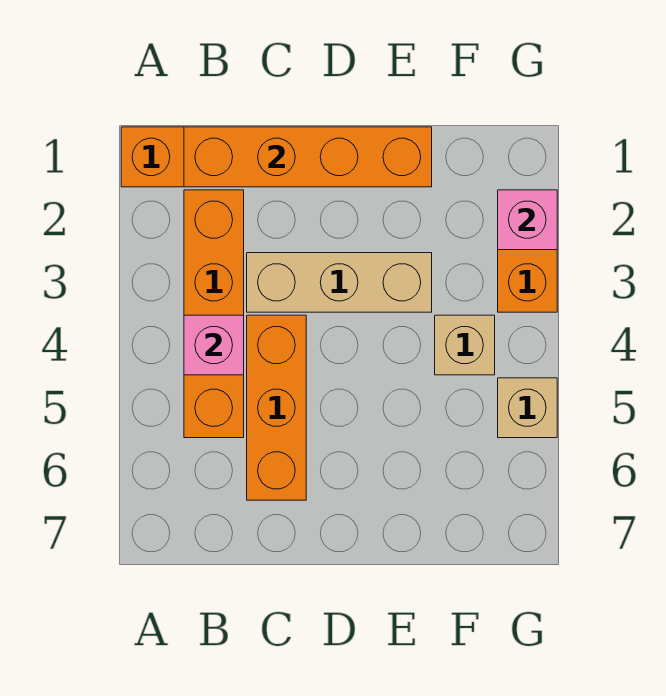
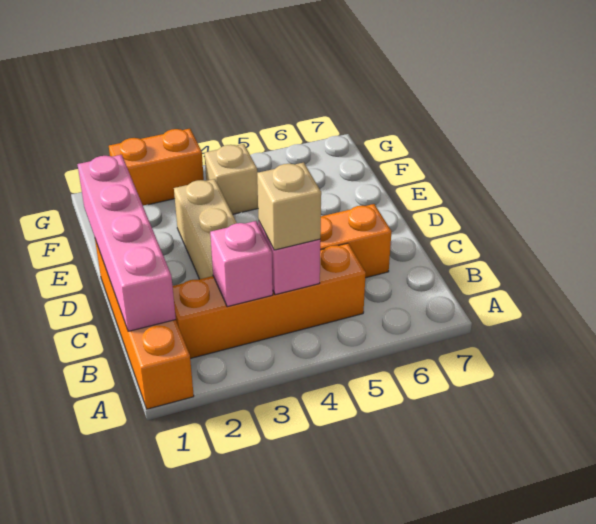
orange brick B1:E1 level 2 -> pink brick B1:E1 level 2
pink brick G2 level 2 -> pink brick B3 level 2
tan brick G5 level 1 -> tan brick B4 level 3

